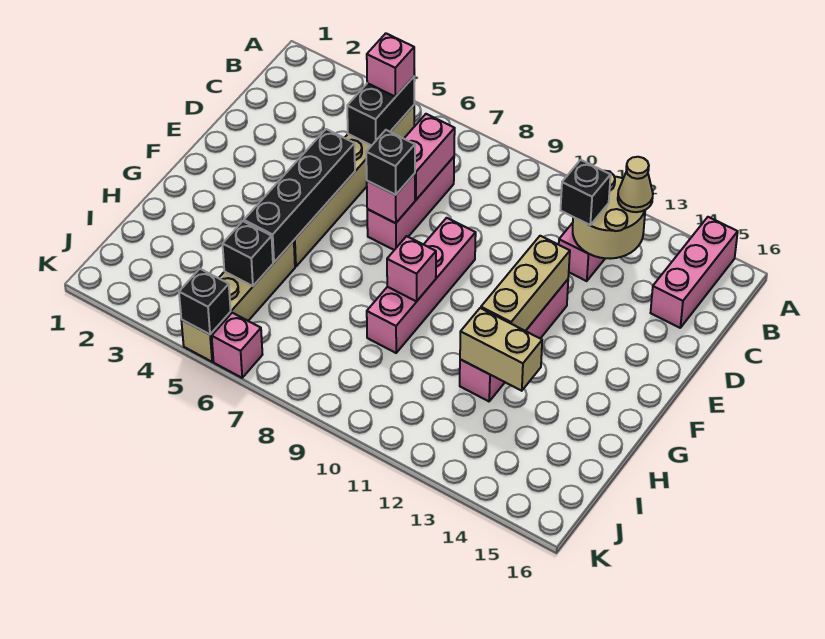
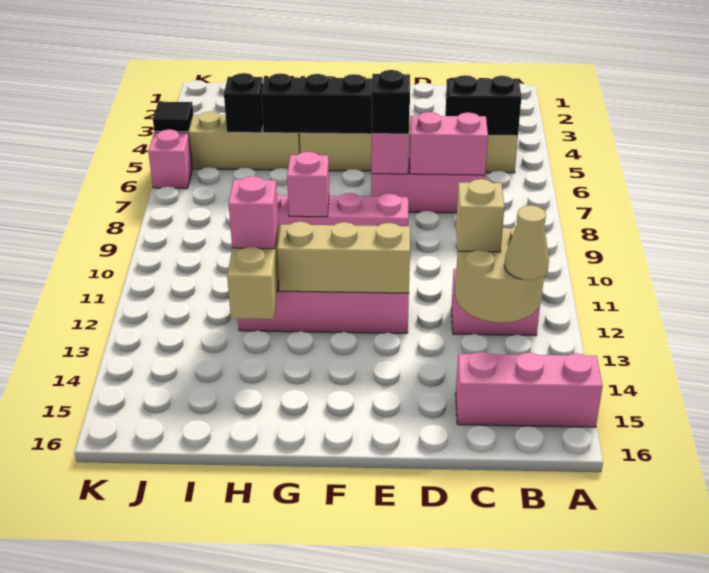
pink brick B5 level 3 -> pink brick H12 level 3
black brick C12 level 3 -> tan brick C12 level 3
black brick K5 level 2 -> black tile K5 level 2

